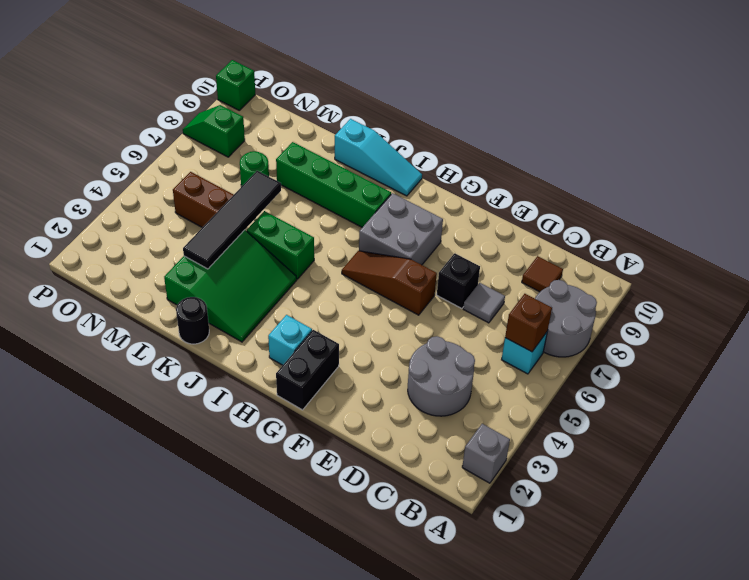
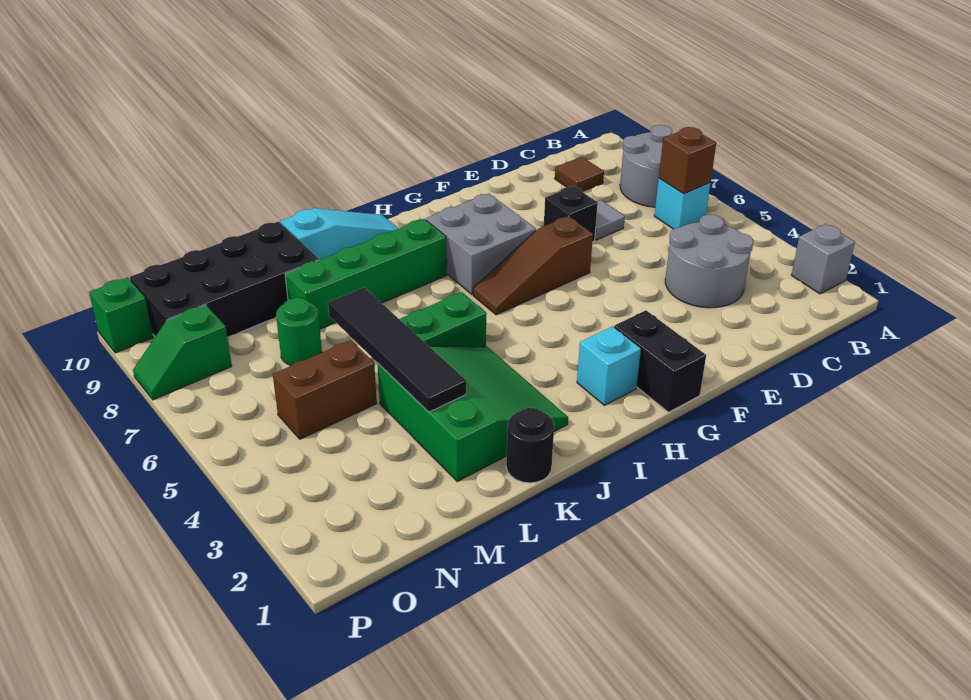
none -> black brick L9:O10 level 1

